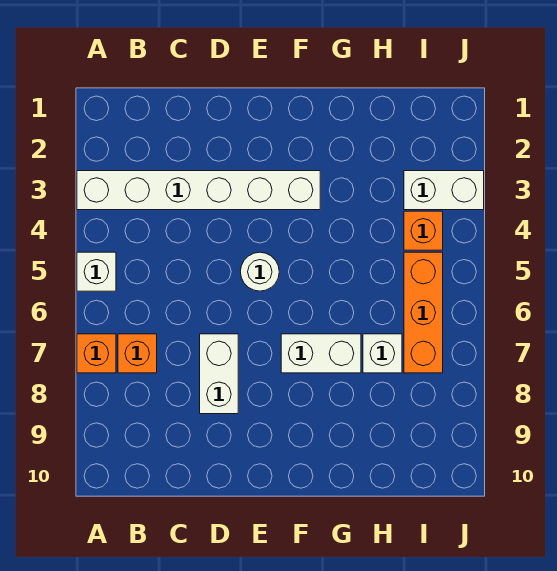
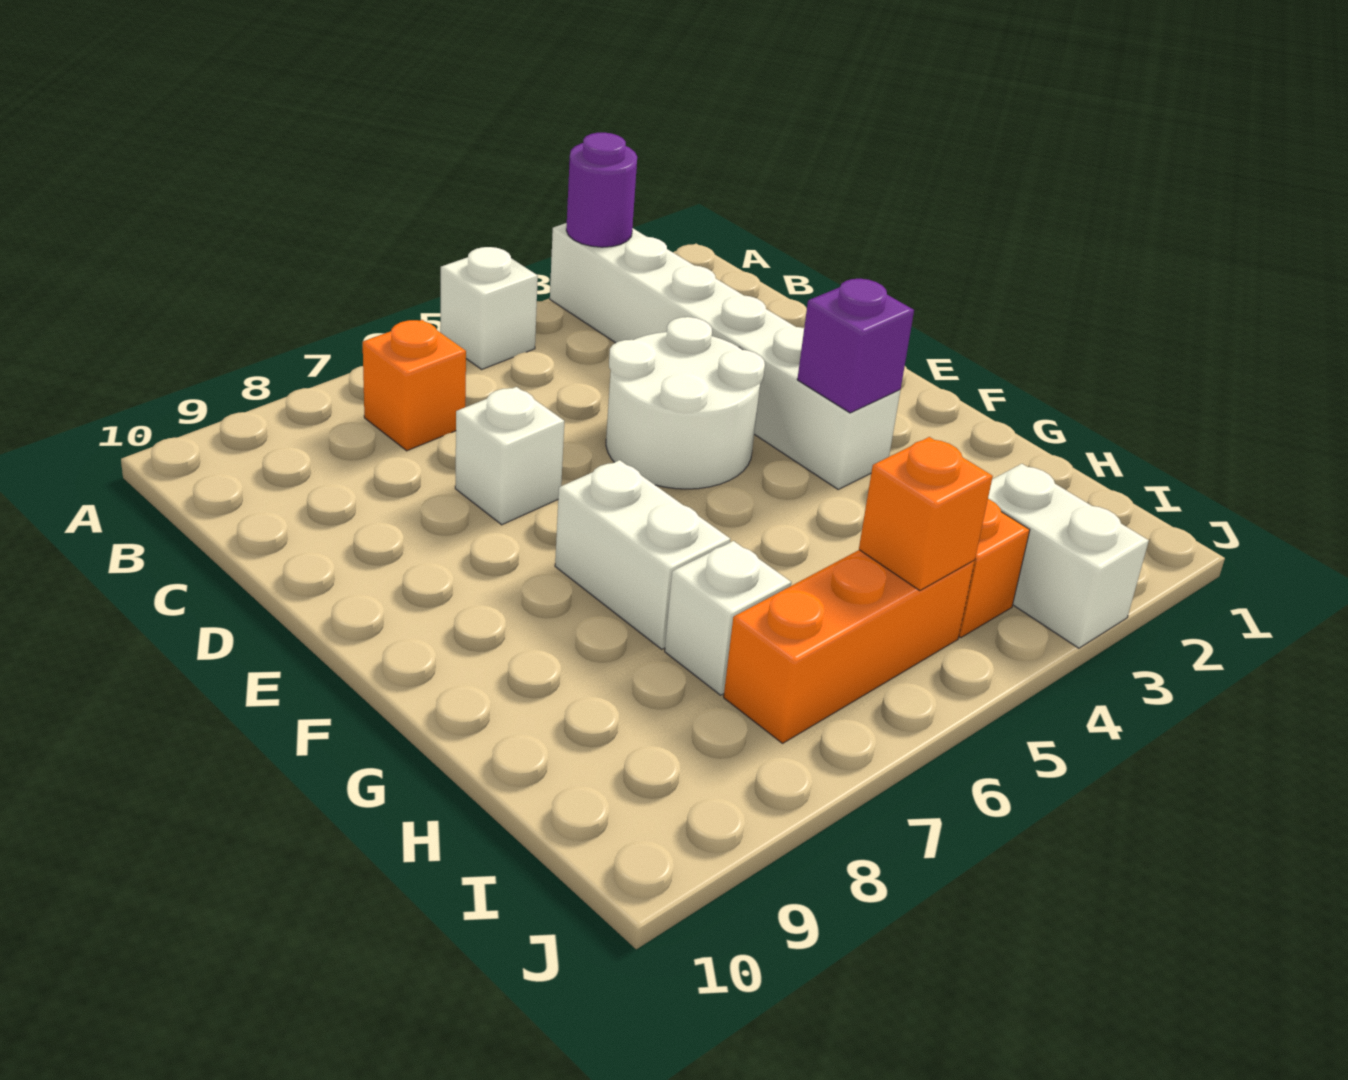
none -> purple round brick A3 level 2
orange brick A7 level 1 -> orange brick I5 level 2
white brick D7:D8 level 1 -> white brick D7 level 1
white round brick E5 level 1 -> white round brick D4:E5 level 1
none -> purple brick F3 level 2

